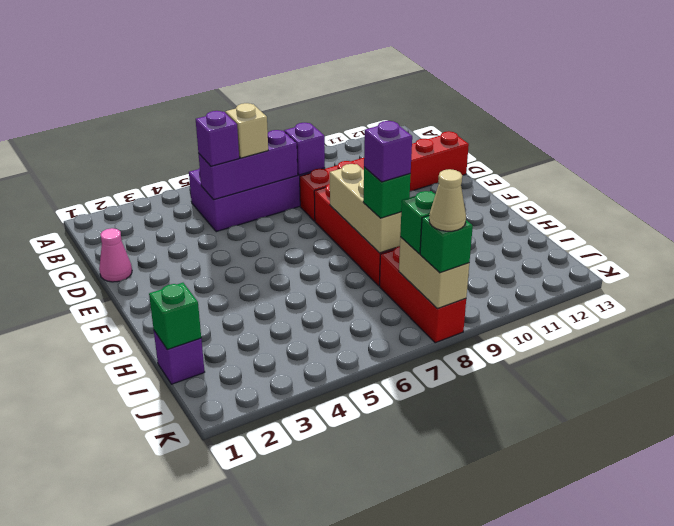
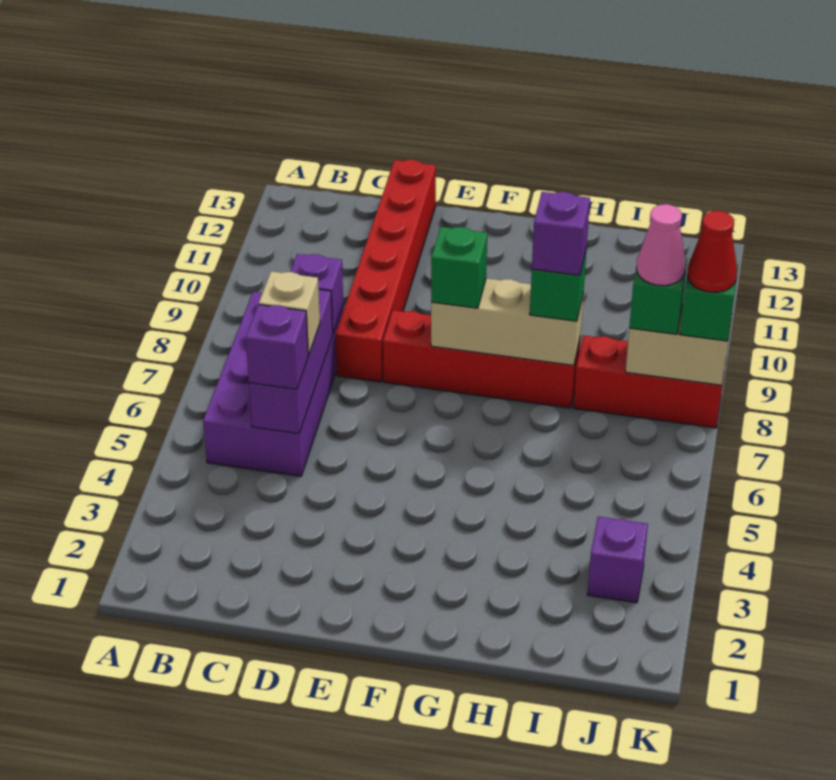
pink cone D1 level 1 -> pink cone J8 level 4
purple brick I1 level 1 -> purple brick J3 level 1
green brick I1 level 2 -> green brick F8 level 3
tan cone K8 level 4 -> red cone K8 level 4

